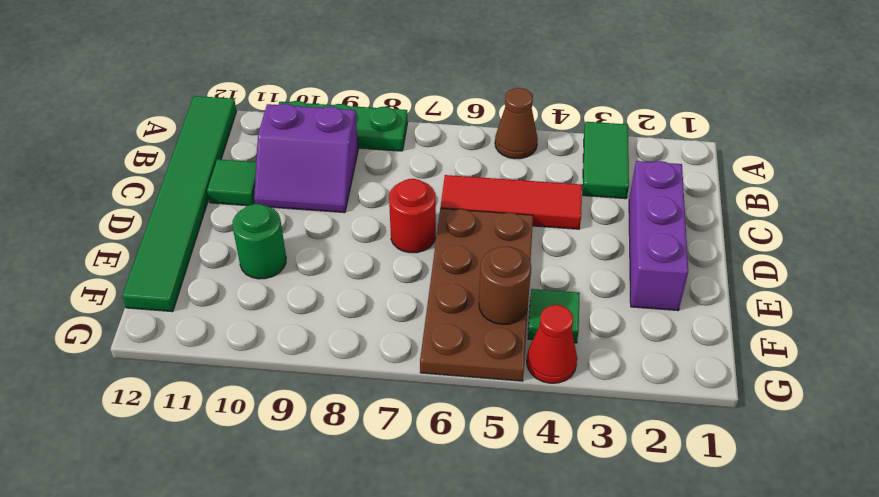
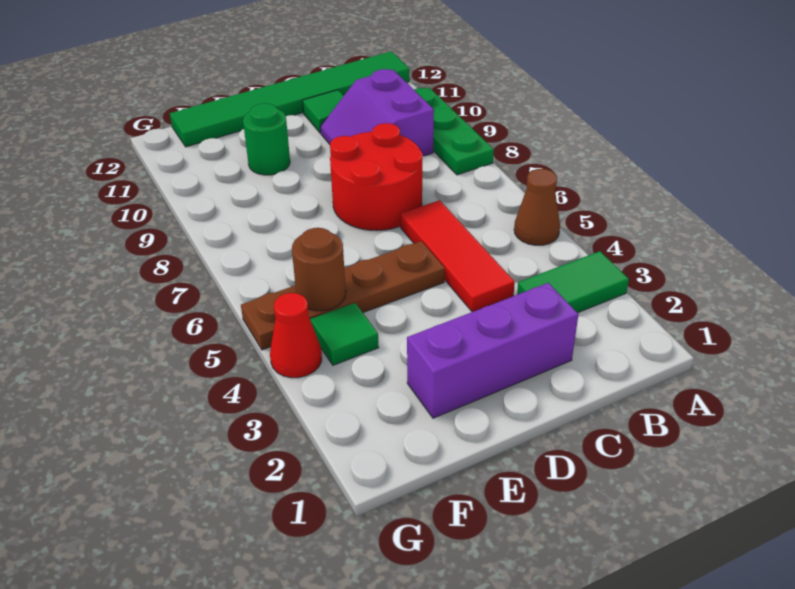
brown plate D5:G6 level 1 -> brown plate D5:G5 level 1
red round brick D7 level 1 -> red round brick C7:D8 level 1

